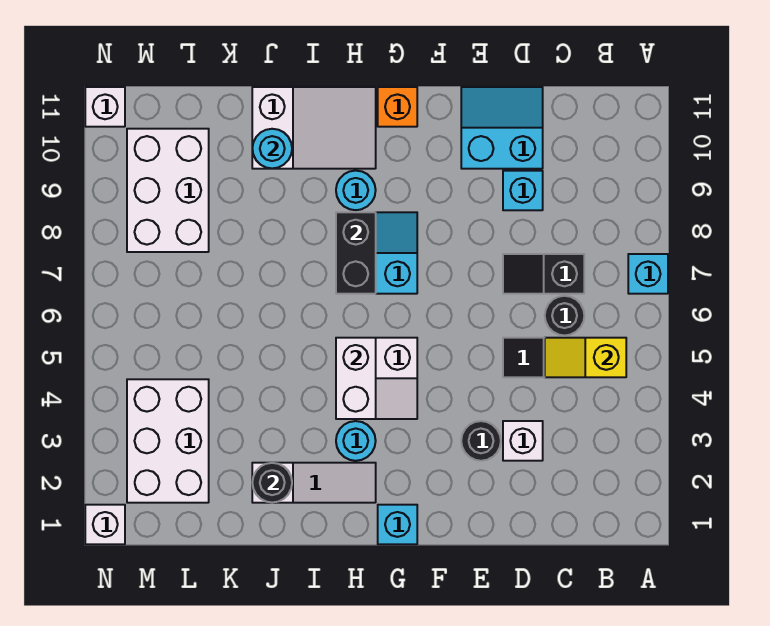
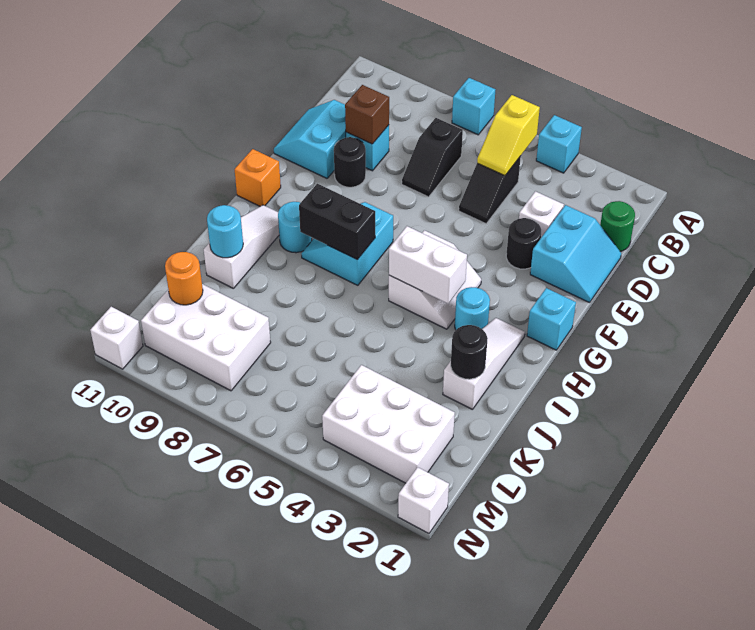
none -> cyan brick A4 level 1
none -> green round brick C1 level 1
black round brick C6 level 1 -> black round brick E9 level 1
none -> cyan slope D1:E2 level 1 top 2
none -> brown brick D9 level 2
white slope H10:J11 level 1 top J -> white slope H10:J10 level 1 top J
none -> orange round brick L10 level 2

